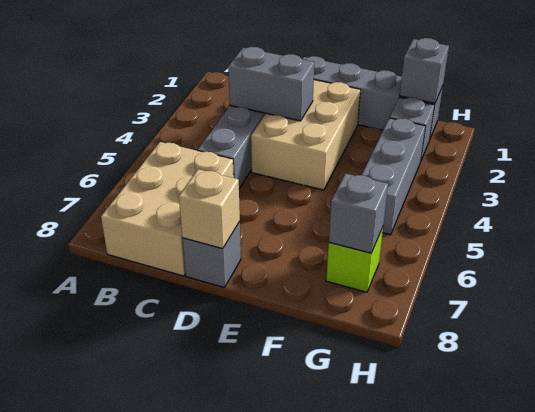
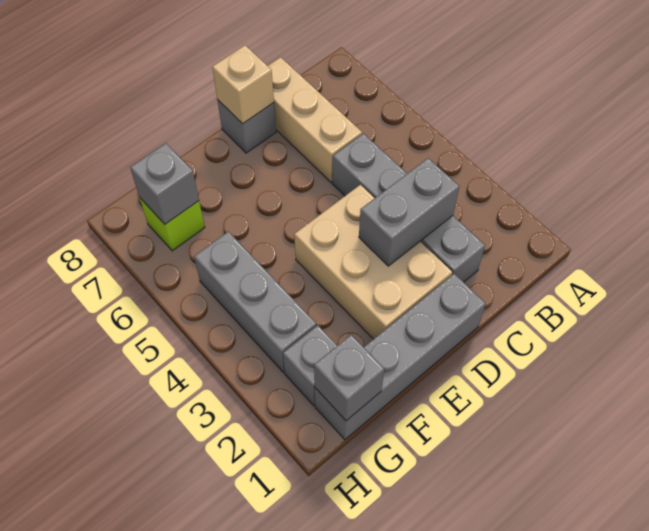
tan brick B6:C8 level 1 -> tan brick C6:C8 level 1

